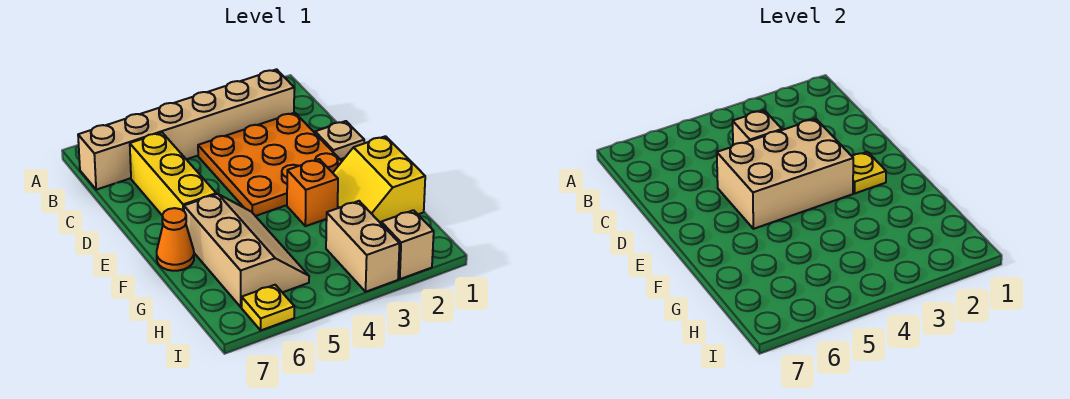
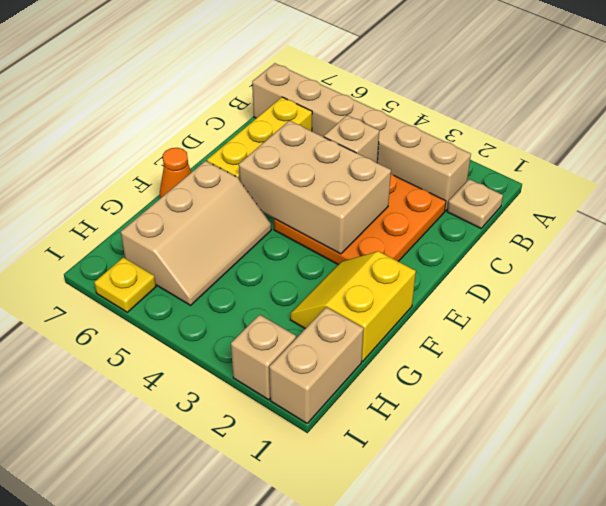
tan plate D1 level 1 -> tan plate B1 level 1
yellow plate E2 level 2 -> none
orange brick F3 level 1 -> none
tan brick H3:I3 level 1 -> tan brick H1:I1 level 1

